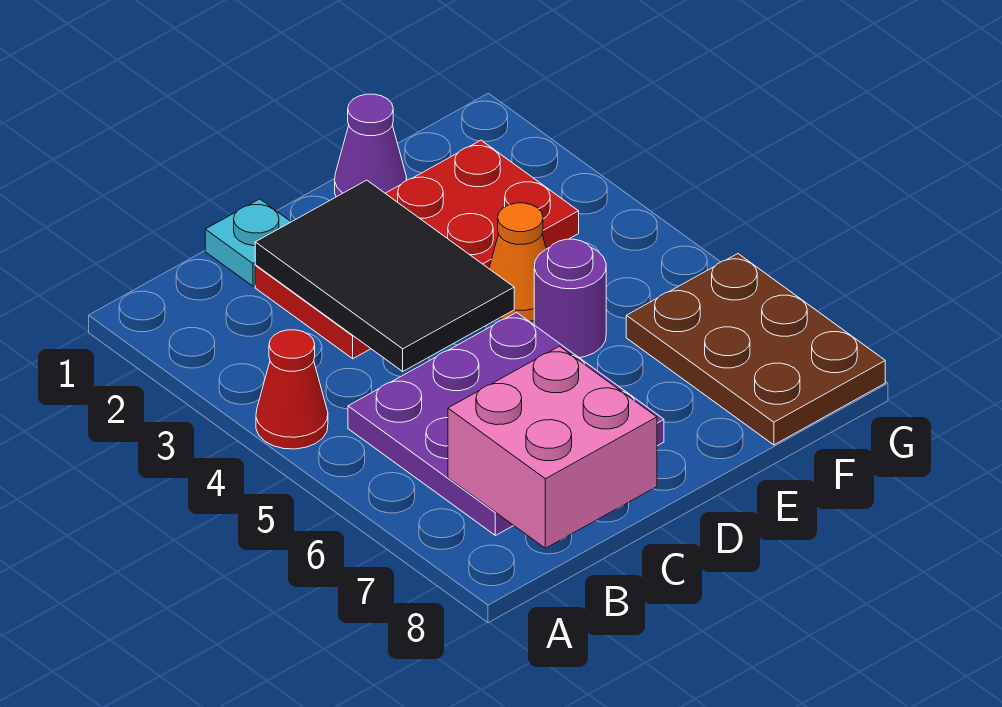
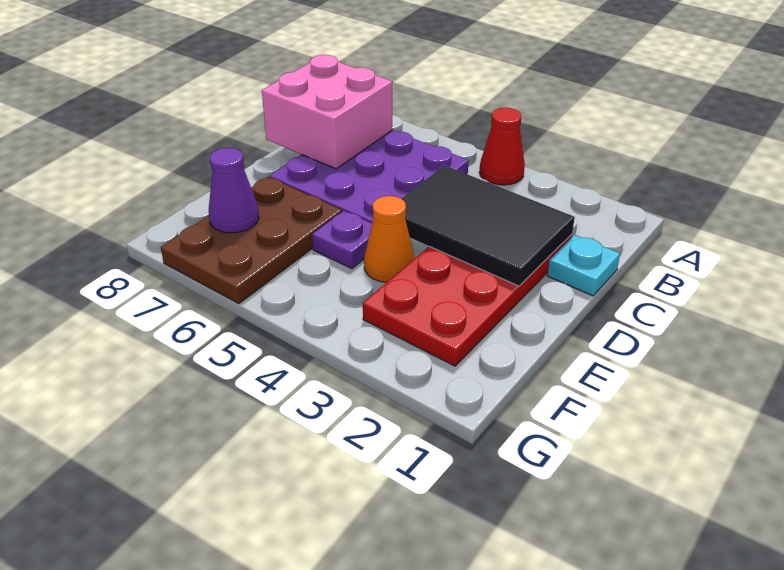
purple cone E1 level 1 -> purple cone F7 level 2
purple round brick E5 level 1 -> purple plate E5 level 1
brown plate F6:G8 level 1 -> brown plate E6:G7 level 1

